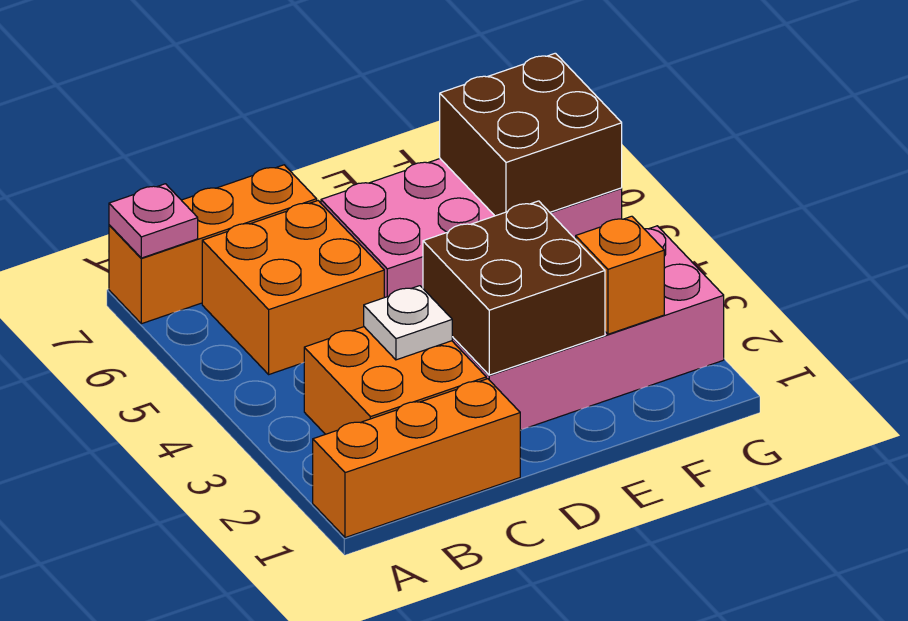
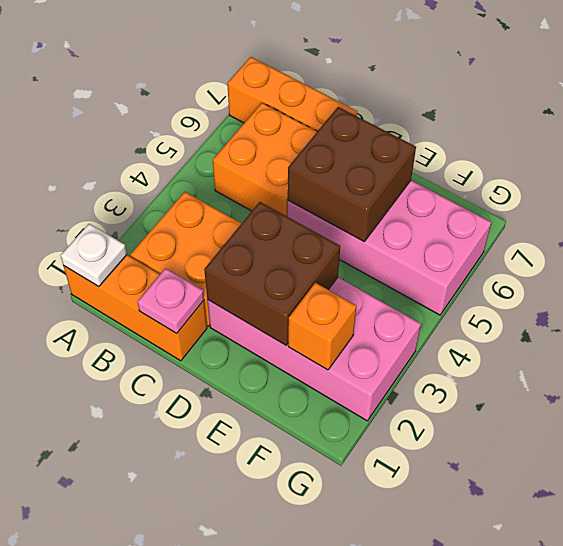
pink plate A7 level 2 -> pink plate C1 level 2
white plate C3 level 2 -> white plate A1 level 2
brown brick F5:G6 level 2 -> brown brick D5:E6 level 2

